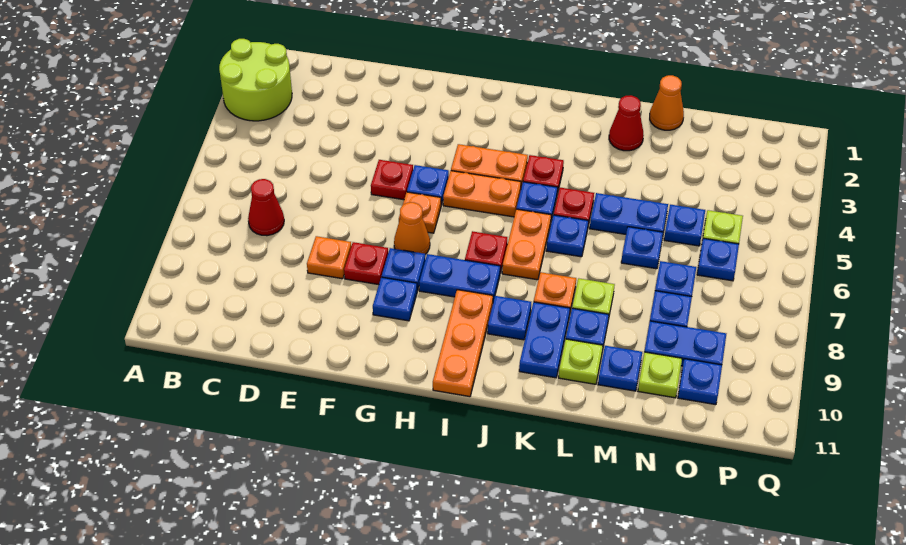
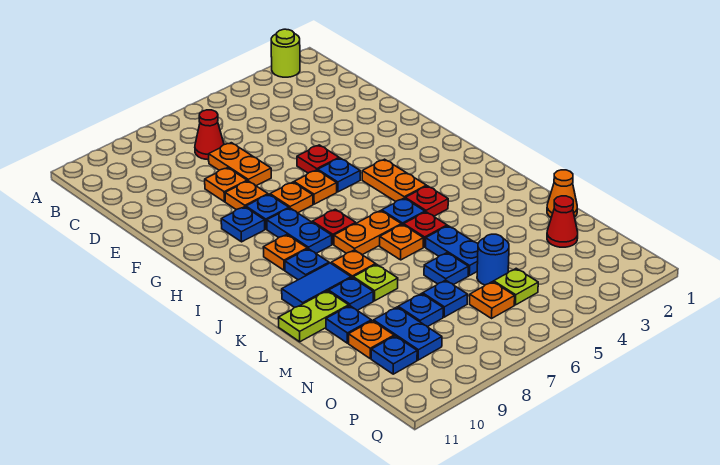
lime round brick A2:B3 level 1 -> lime round brick A2 level 1
red plate F8 level 1 -> orange plate F8 level 1
orange cone G7 level 1 -> orange plate G7 level 1
orange plate H5:I5 level 1 -> orange plate D7:E7 level 1
orange plate I9:I11 level 1 -> orange plate I9 level 1
blue plate K6 level 1 -> orange plate K6 level 1
blue plate K9:K10 level 1 -> blue tile K9:K10 level 1
red cone L2 level 1 -> red cone N2 level 1
lime plate L10 level 1 -> lime plate L10:L11 level 1
blue plate N5 level 1 -> blue round brick N5 level 1
lime plate N10 level 1 -> orange plate N10 level 1
blue plate O6 level 1 -> orange plate O6 level 1

